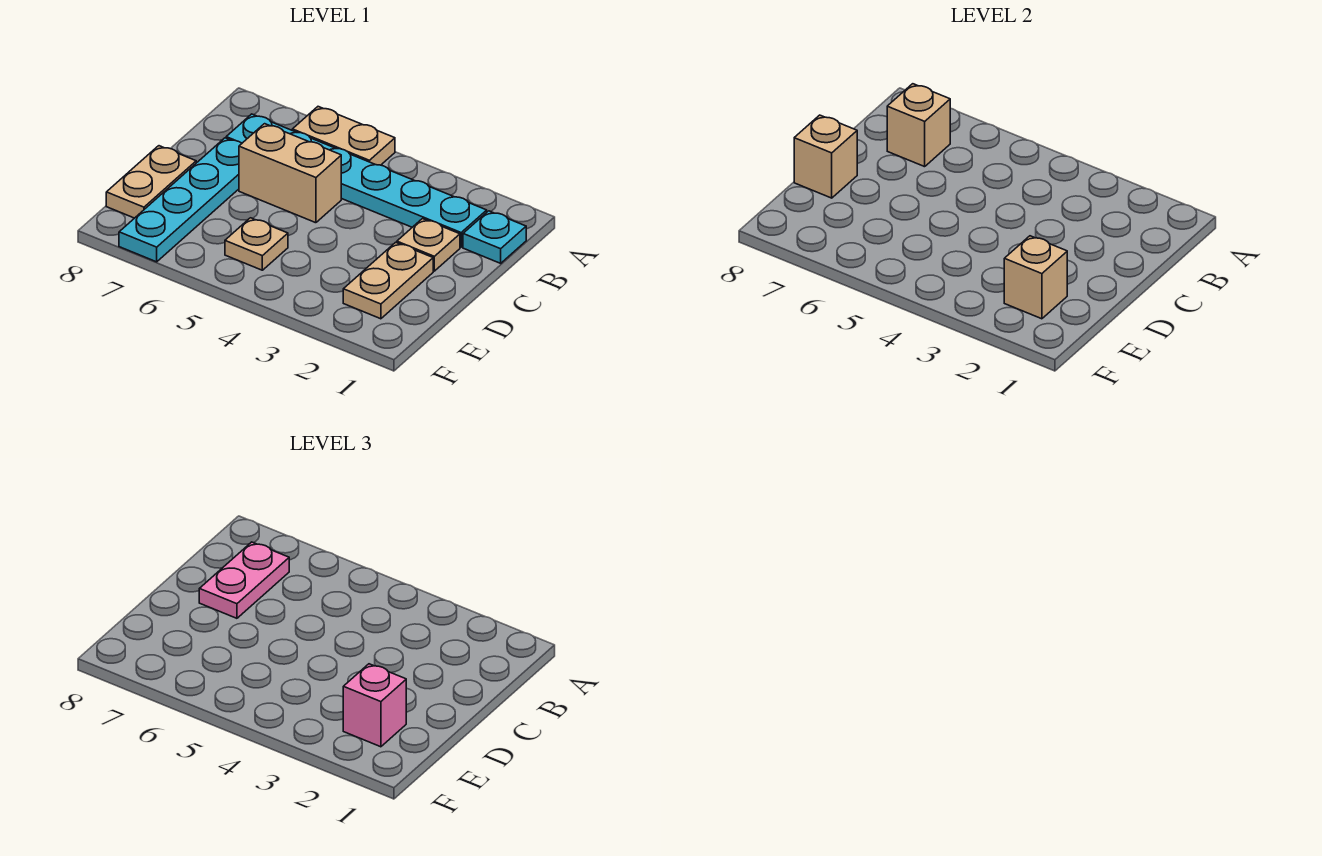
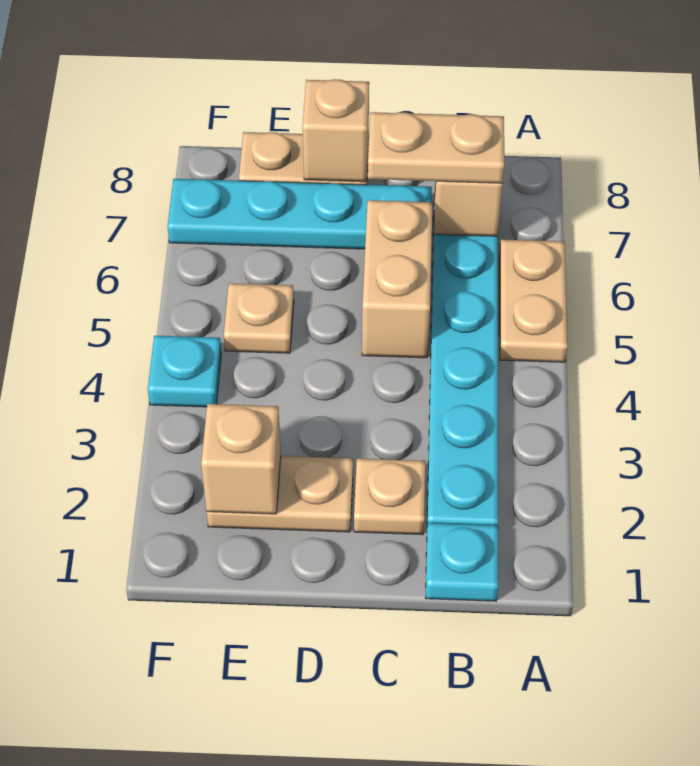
pink plate B7:C7 level 3 -> tan plate B7:C7 level 3
pink brick E2 level 3 -> none
none -> cyan plate F4 level 1

